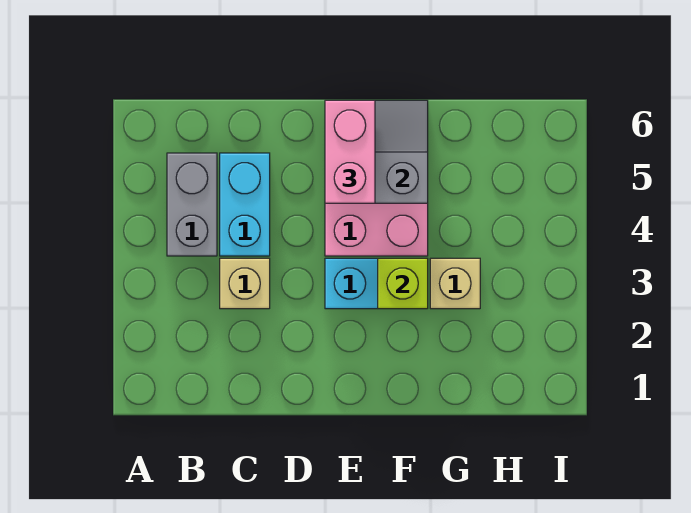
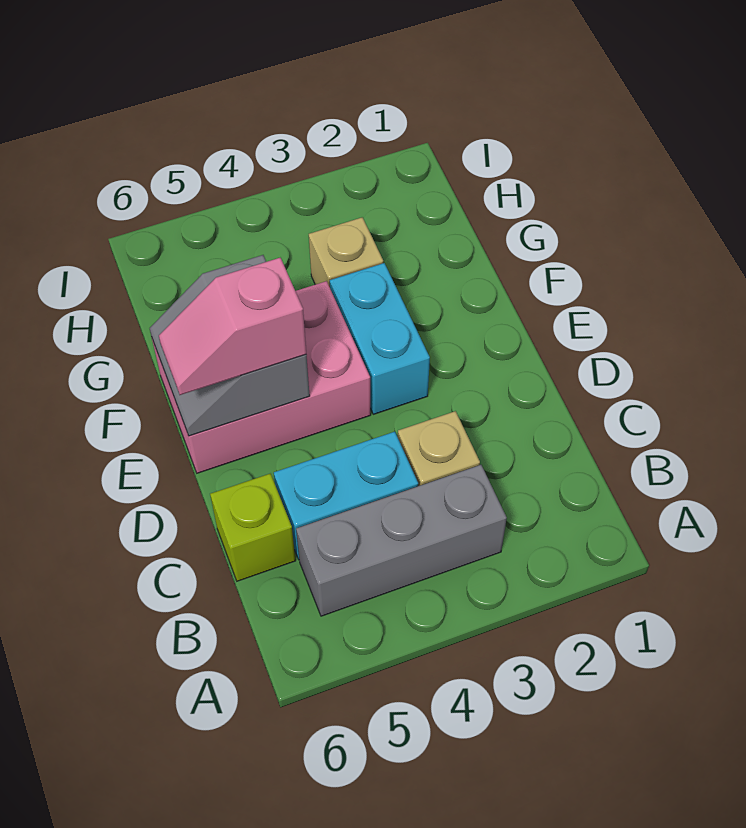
grey brick B4:B5 level 1 -> grey brick B3:B5 level 1
pink brick E5:E6 level 3 -> pink slope E5:E6 level 3 top 5
lime brick F3 level 2 -> lime brick C6 level 1

